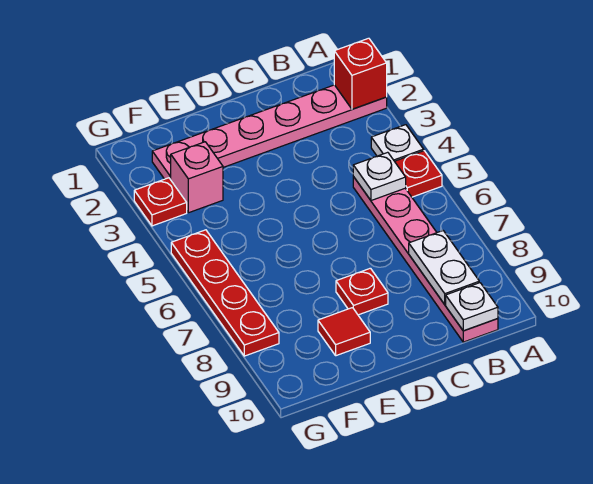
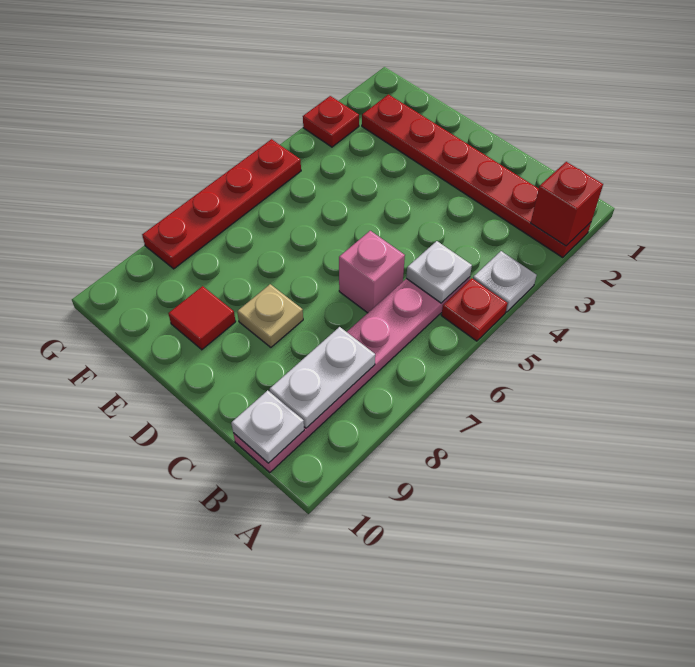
pink plate A2:F2 level 1 -> red plate A2:F2 level 1
red plate D8 level 1 -> tan plate D8 level 1
pink brick F3 level 1 -> pink brick C6 level 1

